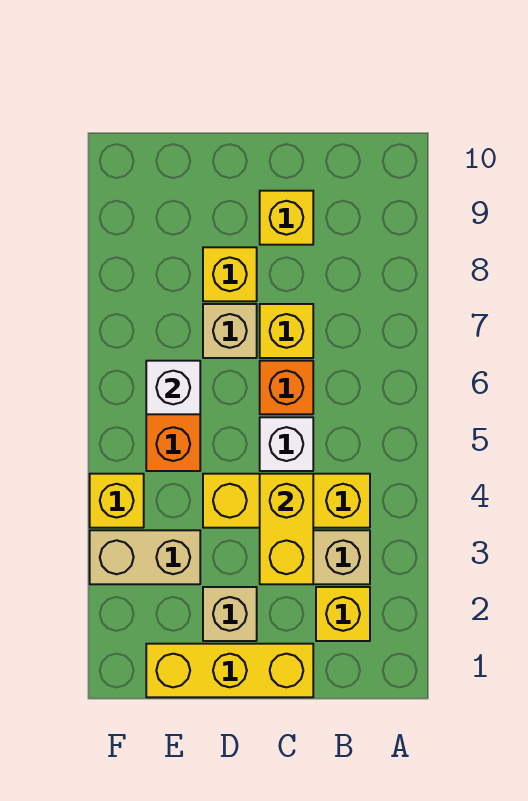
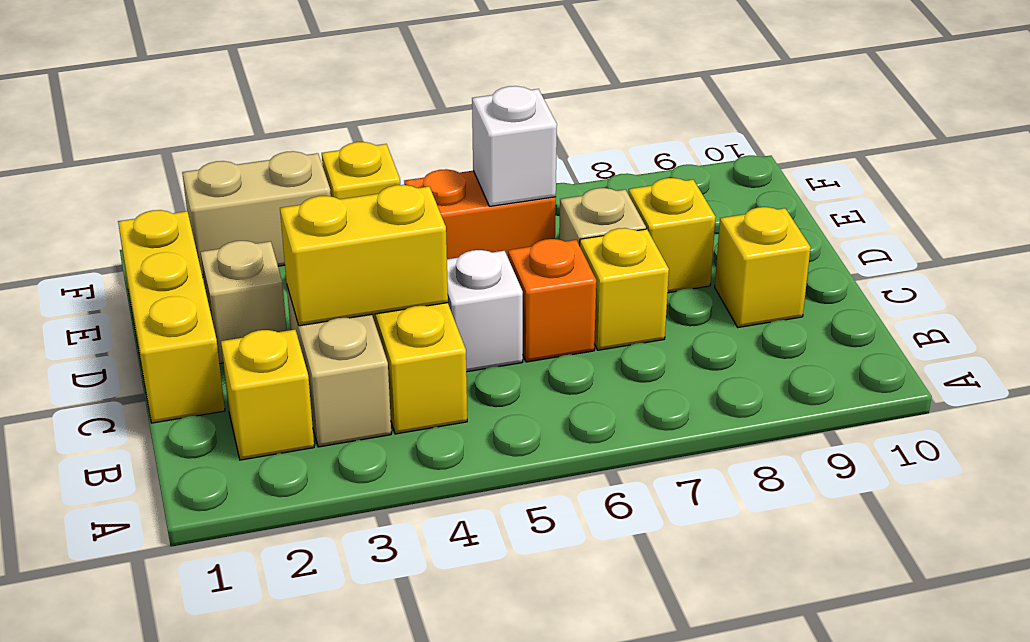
tan brick E3:F3 level 1 -> tan brick F2:F3 level 1

